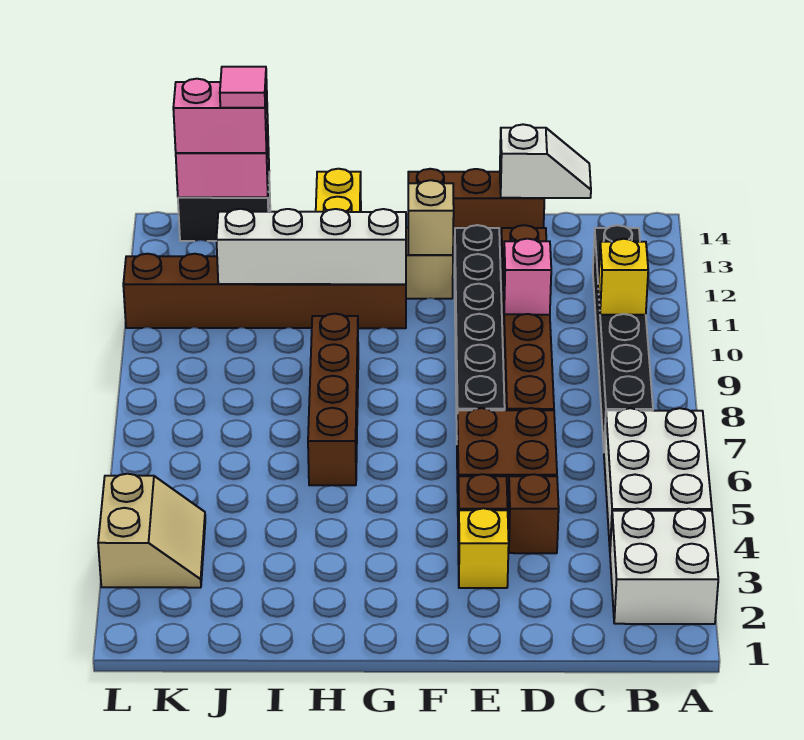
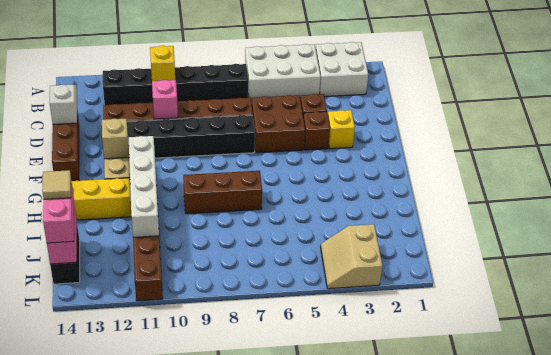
brown brick H6:H9 level 1 -> brown brick H7:H9 level 1
pink tile J14 level 4 -> tan tile J14 level 4
tan slope K3:L4 level 1 top L -> tan slope K3:L4 level 1 top 3

